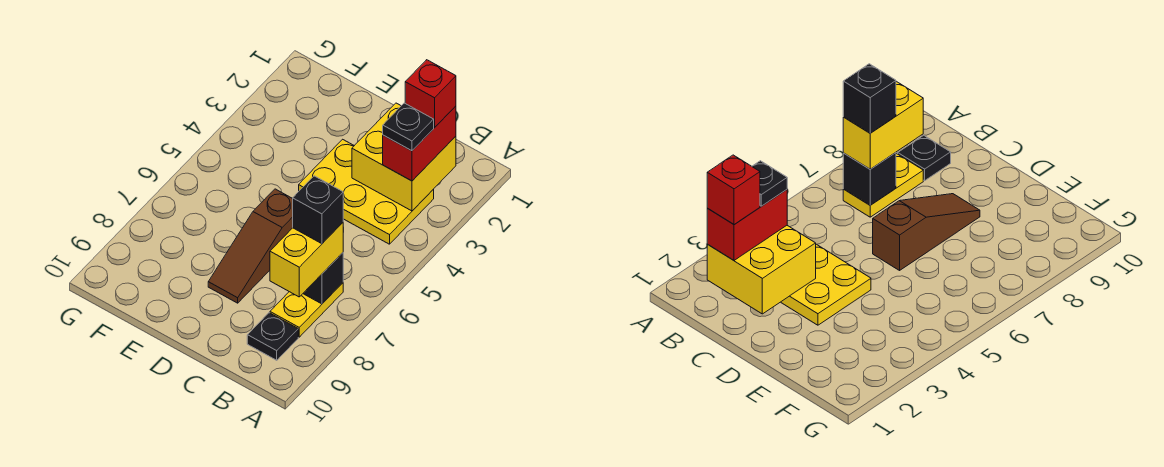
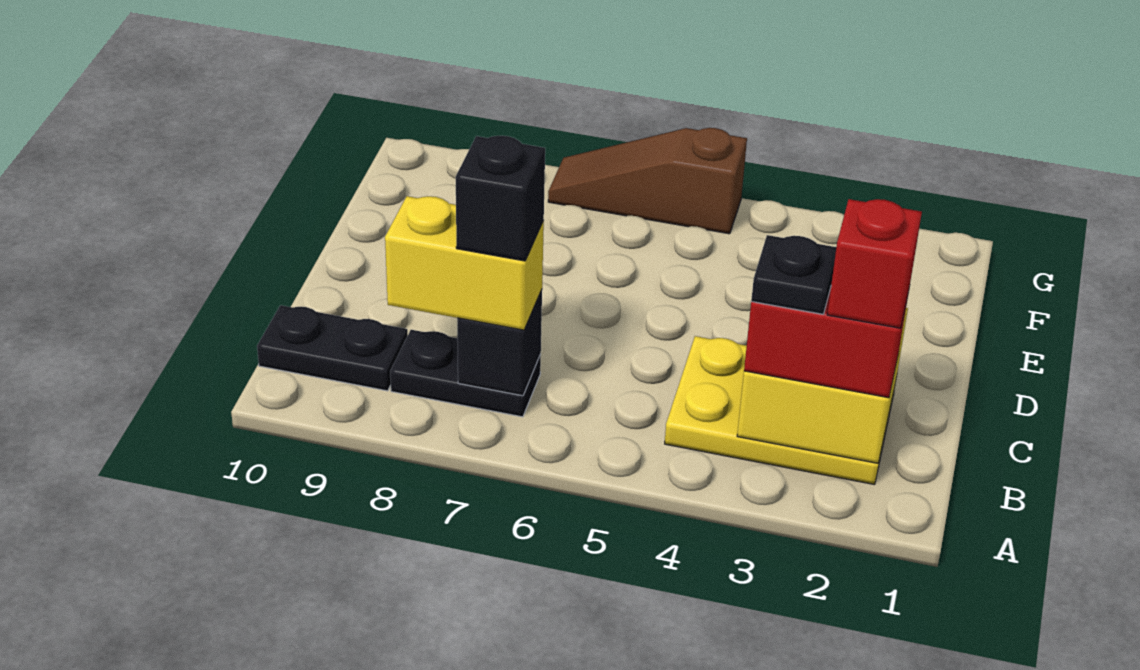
yellow plate B3:D4 level 1 -> yellow plate B2:C4 level 1
yellow plate B7:B8 level 1 -> black plate B7:B8 level 1
black plate B9 level 1 -> black plate B9:B10 level 1
brown slope D6:D8 level 1 top 6 -> brown slope G5:G7 level 1 top 5

